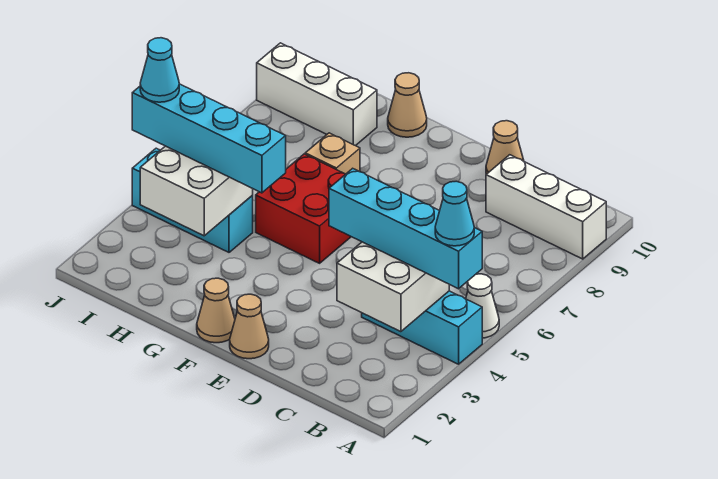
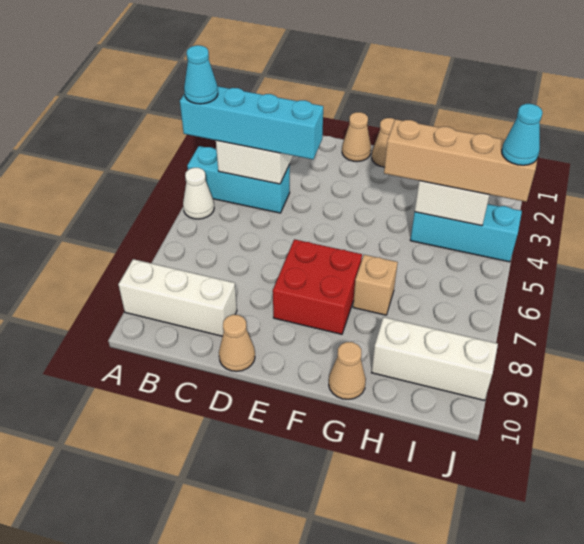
red brick F5:G6 level 1 -> red brick E7:F8 level 1
cyan brick G4:J4 level 3 -> tan brick G4:J4 level 3

